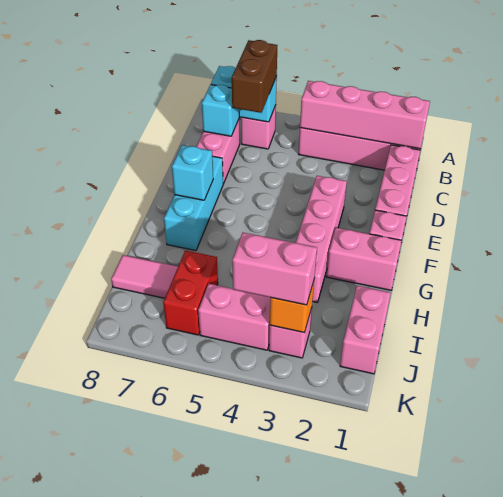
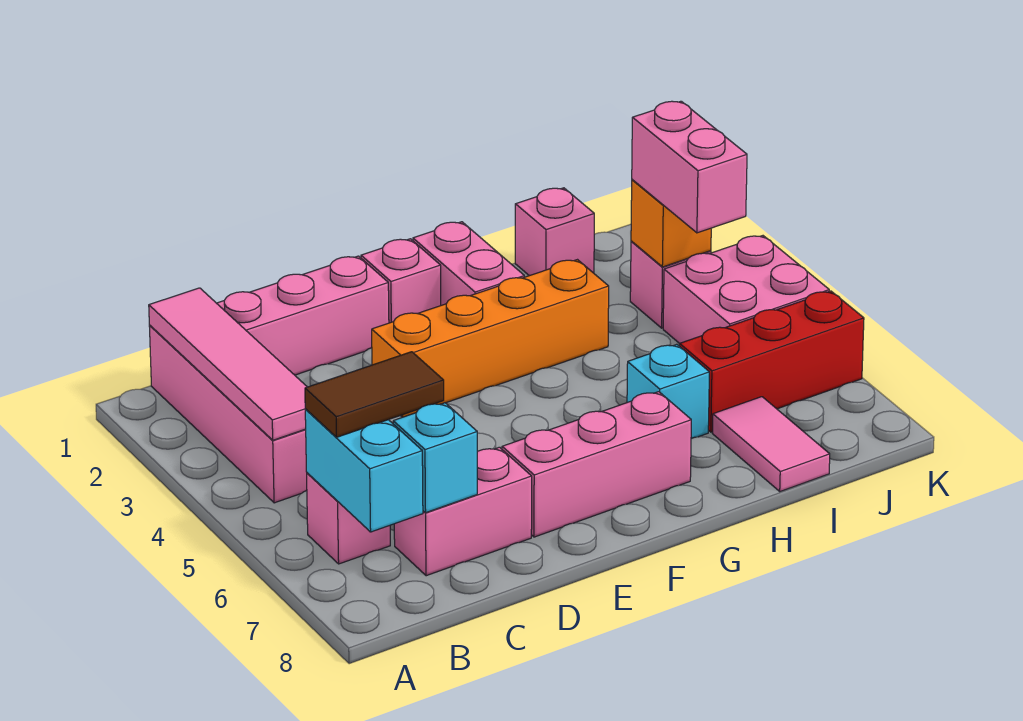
pink brick B1:B4 level 2 -> pink tile B1:B4 level 2
brown brick B6:C6 level 3 -> brown tile B6:C6 level 3
pink brick E3:H3 level 1 -> orange brick E3:H3 level 1
cyan brick E7:G7 level 1 -> pink brick E7:G7 level 1
cyan brick F7 level 2 -> cyan brick H6 level 1
pink brick I1:J1 level 1 -> pink brick I1 level 1
red brick I6:J6 level 1 -> red brick I6:K6 level 1
pink brick J4:J5 level 1 -> pink brick J4:K5 level 1

